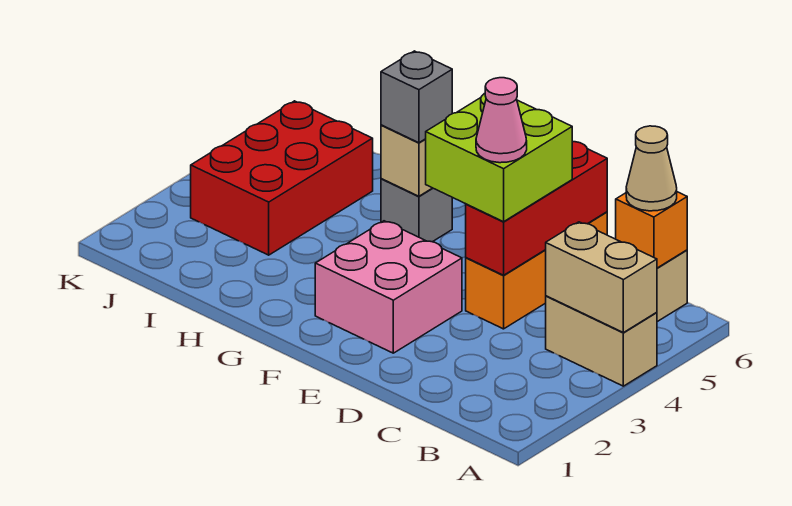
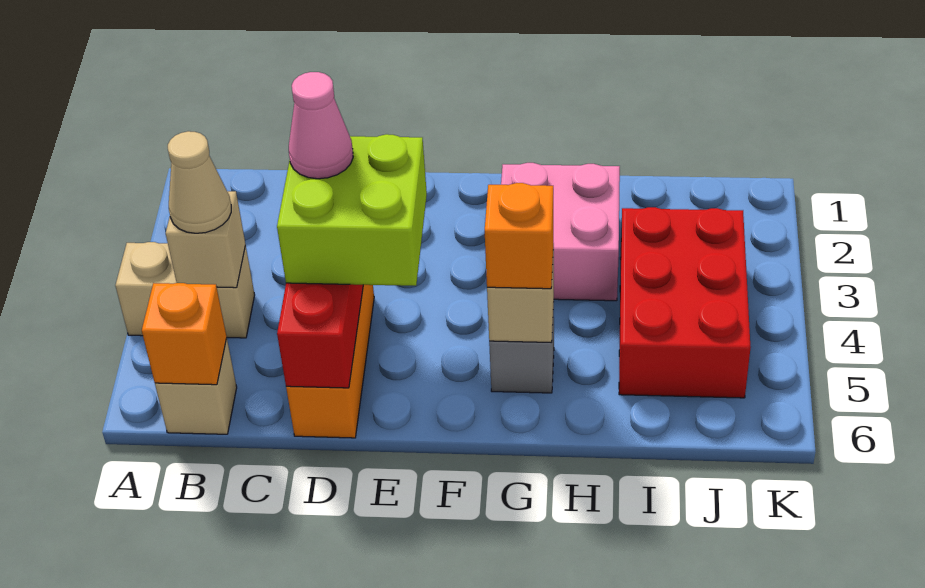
tan brick A4:B4 level 2 -> tan brick B4 level 2
tan cone B6 level 3 -> tan cone B4 level 3
pink brick E2:F3 level 1 -> pink brick G2:H3 level 1
grey brick G5 level 3 -> orange brick G5 level 3

